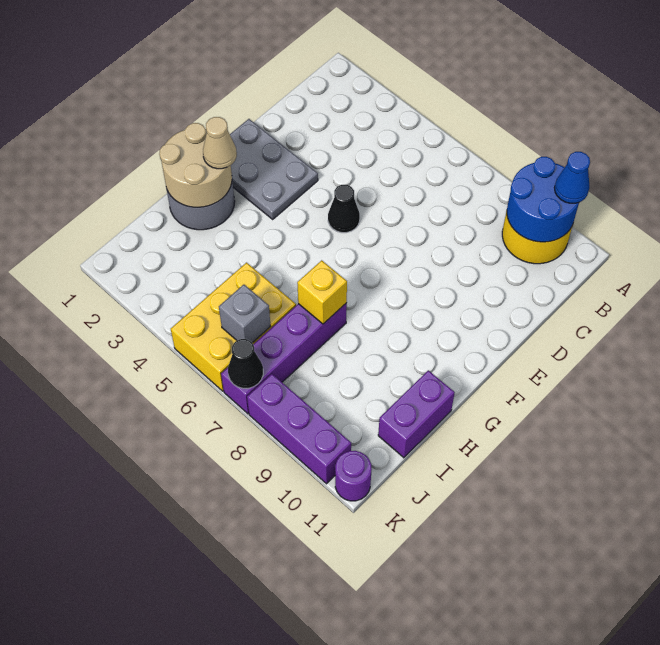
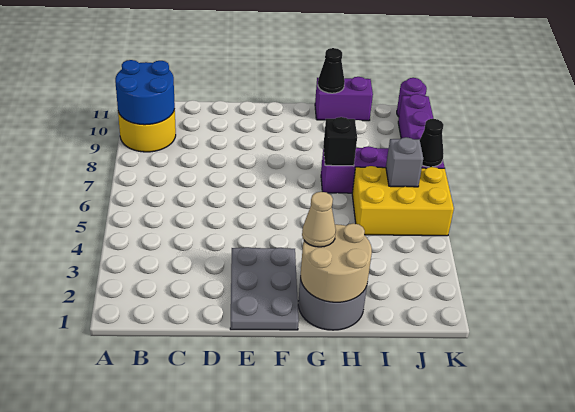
blue cone A10 level 3 -> none
black cone E5 level 1 -> black cone H11 level 2
yellow brick H7 level 2 -> black brick H7 level 2

